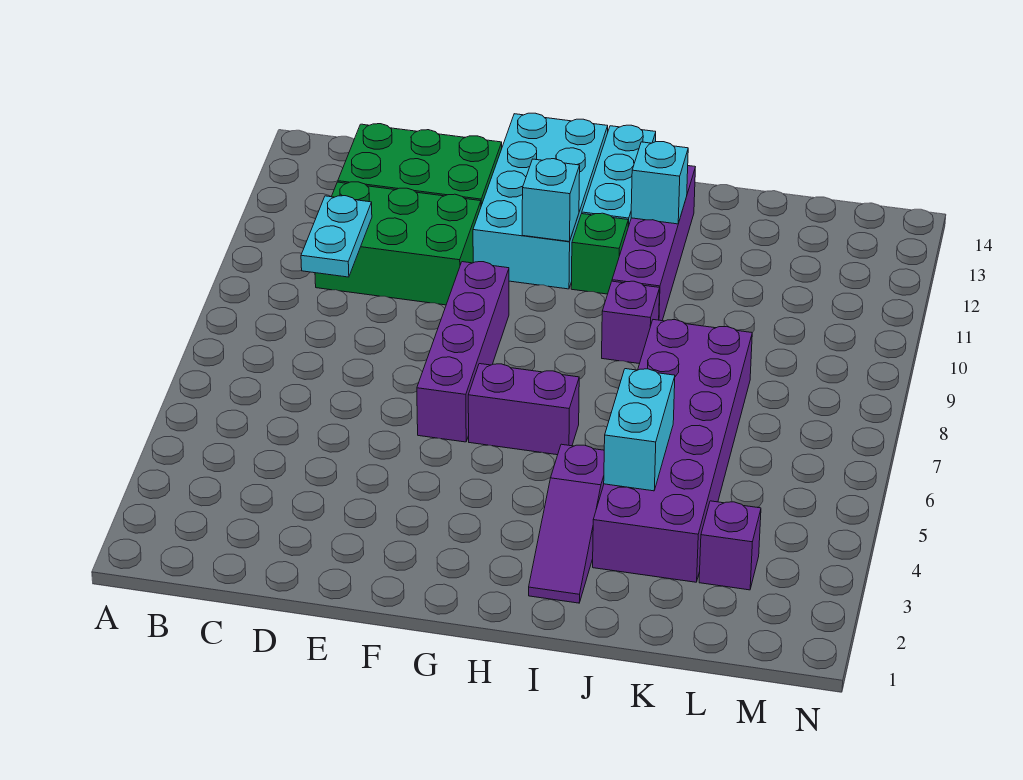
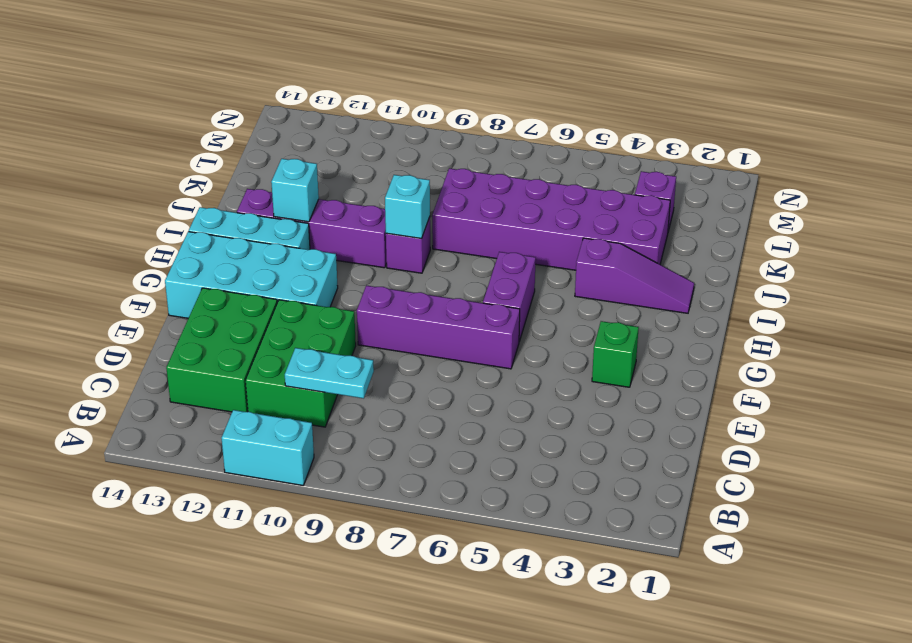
cyan brick G11 level 2 -> cyan brick I9 level 2
green brick H11 level 1 -> green brick F3 level 1
cyan brick J4:J5 level 2 -> cyan brick A10:A11 level 1

